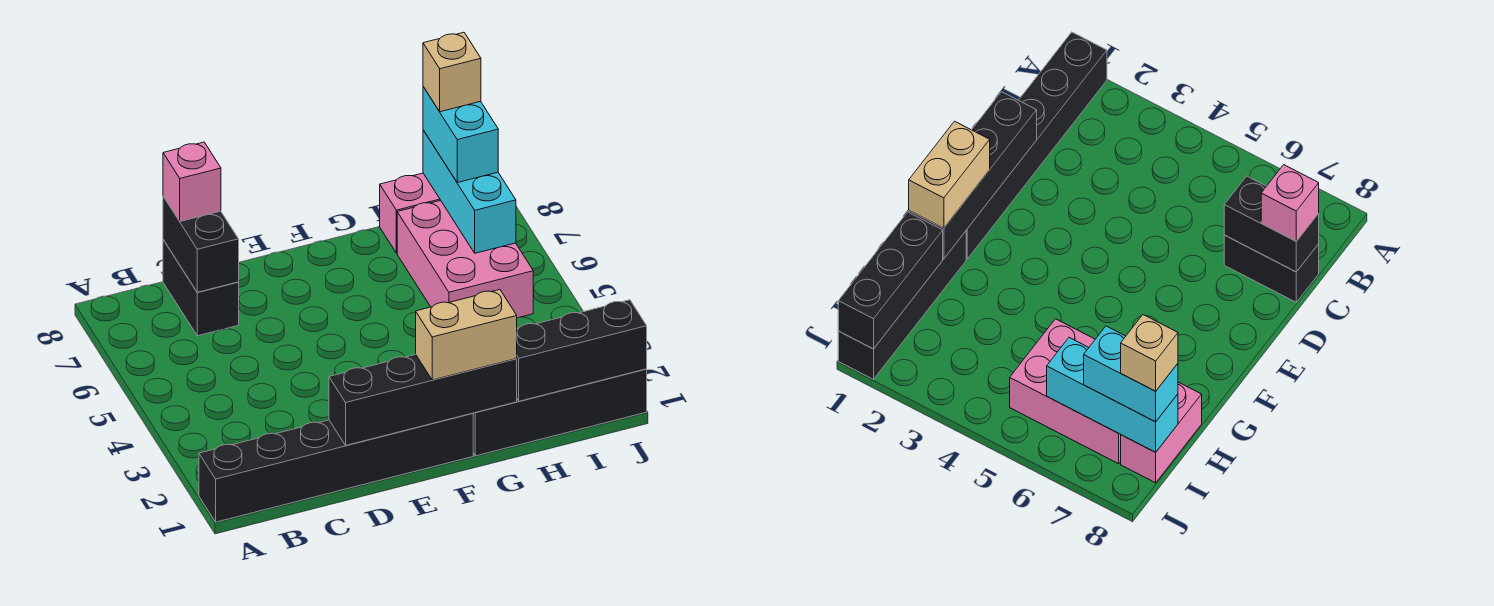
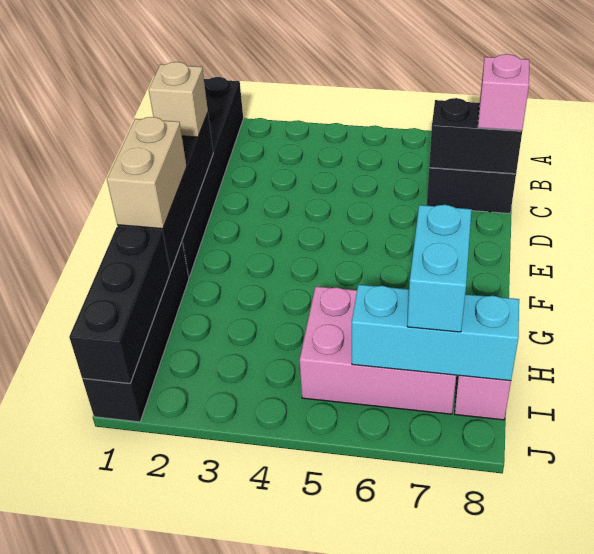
cyan brick I7:I8 level 3 -> cyan brick H7:I7 level 3
tan brick I8 level 4 -> tan brick D1 level 3

